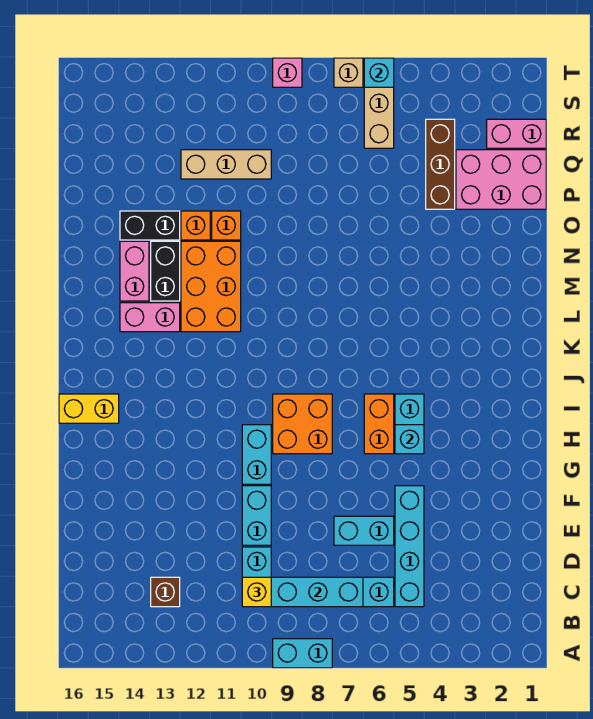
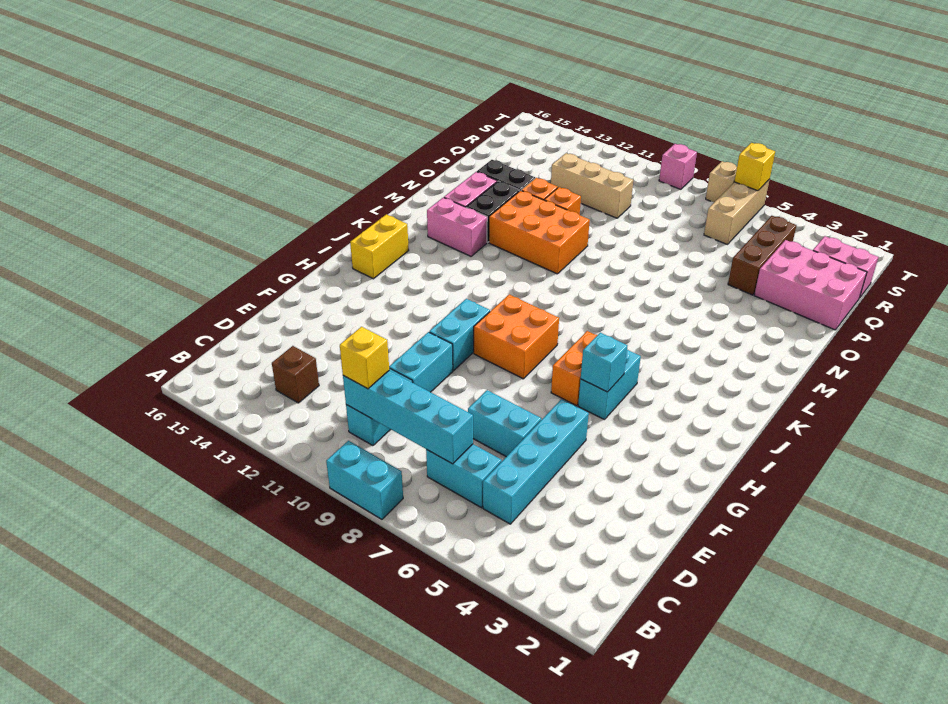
yellow brick I15:I16 level 1 -> yellow brick I15:J15 level 1
orange brick L11:N12 level 1 -> orange brick M10:N12 level 1
cyan brick T6 level 2 -> yellow brick T6 level 2

